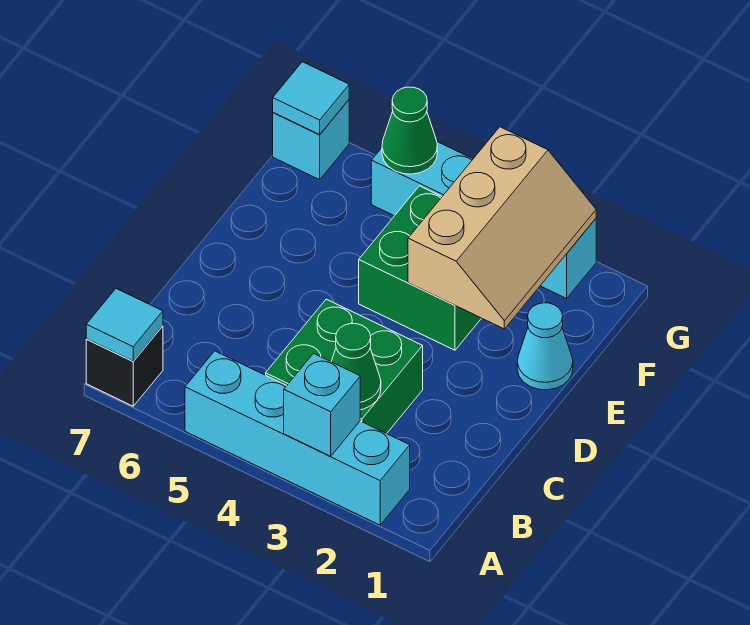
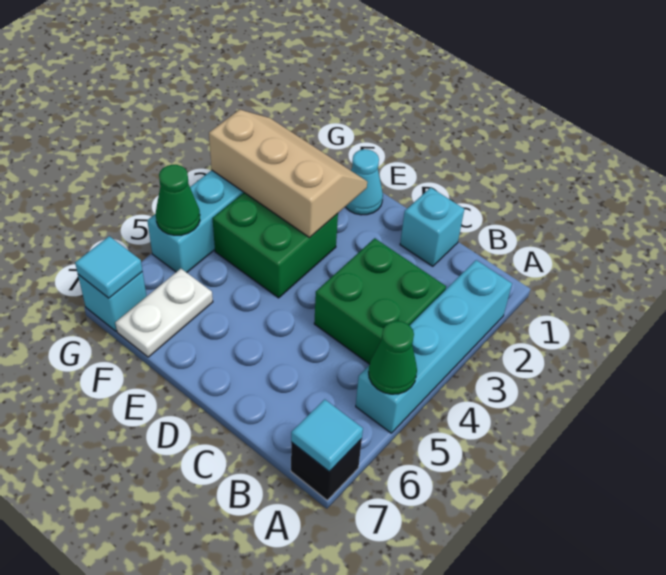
cyan brick A3 level 2 -> cyan brick C1 level 1
green cone B3 level 2 -> green cone A5 level 2
none -> white plate F6:F7 level 1

